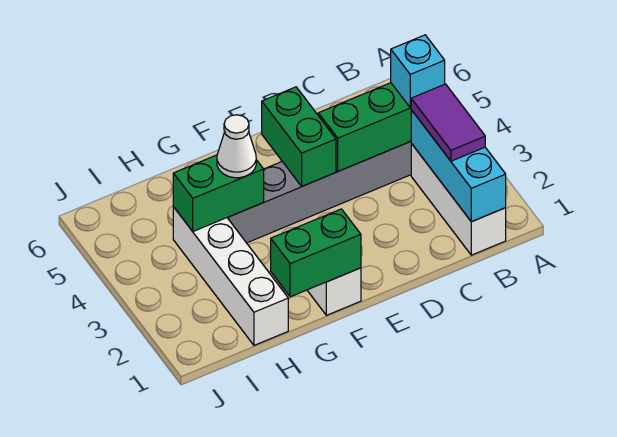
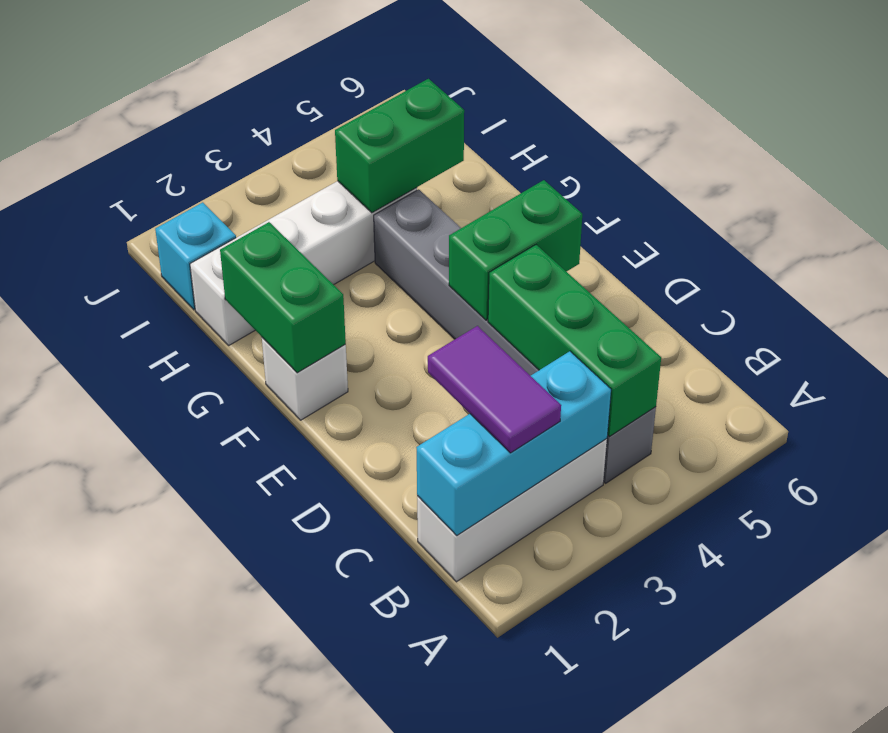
purple tile B2:B3 level 3 -> purple tile B2:C2 level 3
cyan brick B4 level 3 -> cyan brick I1 level 1
green brick G4:H4 level 2 -> green brick H4:H5 level 2
white cone G4 level 3 -> none

